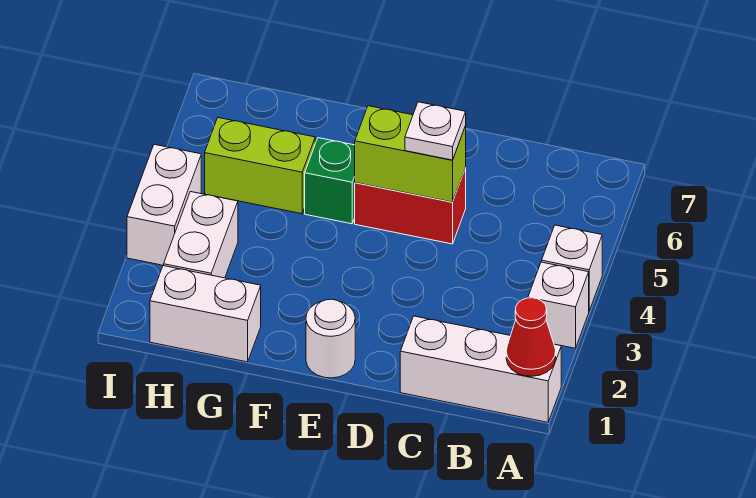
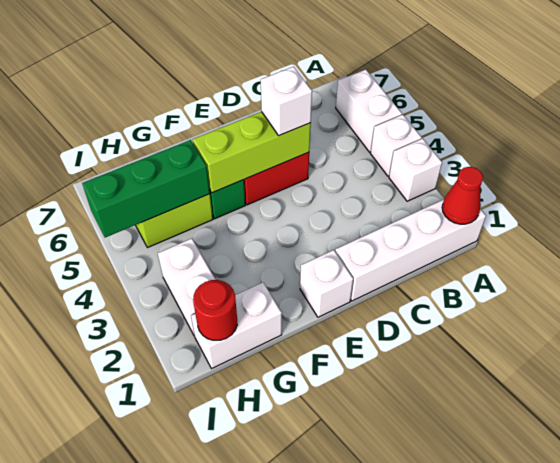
white brick A1:C1 level 1 -> white brick A1:D1 level 1
lime brick D5:E5 level 2 -> lime brick D5:F5 level 2
white plate D5 level 3 -> white brick D5 level 3
white round brick E1 level 1 -> white brick E1 level 1
none -> green brick G5:I5 level 2
none -> red round brick H1 level 2
white brick I3:I4 level 1 -> white brick A5:A6 level 1

